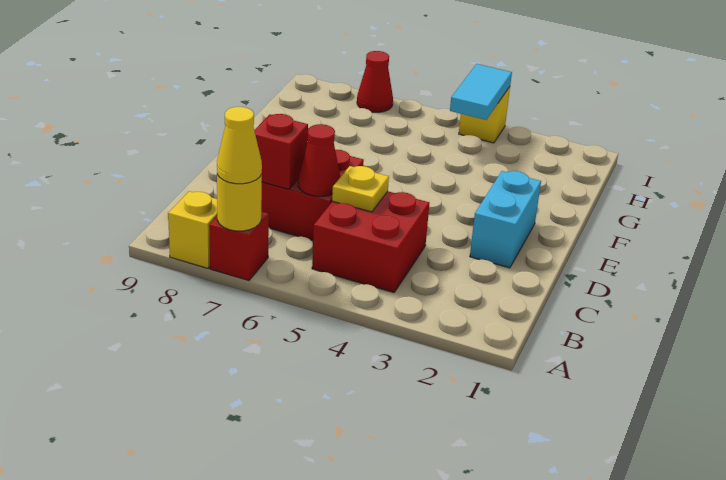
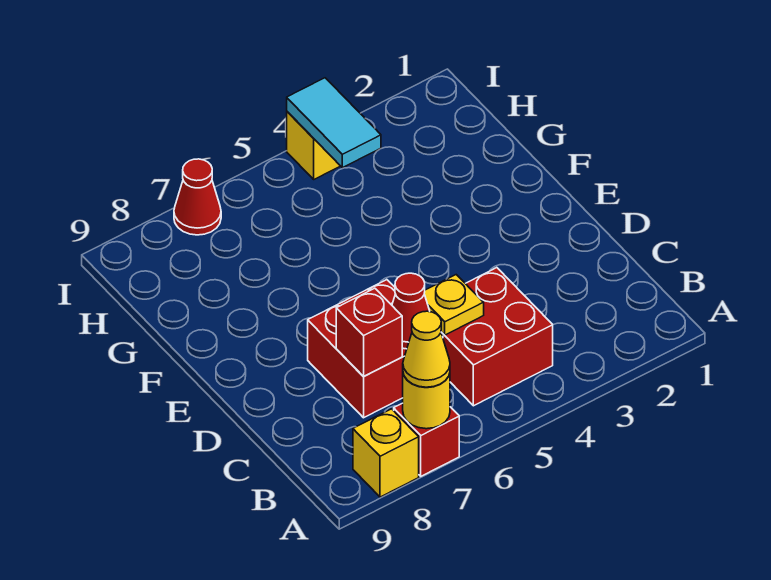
cyan brick D2:E2 level 1 -> none

